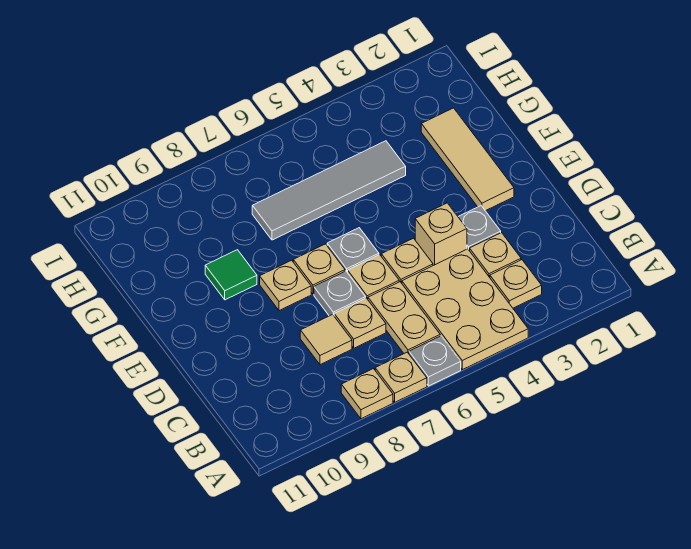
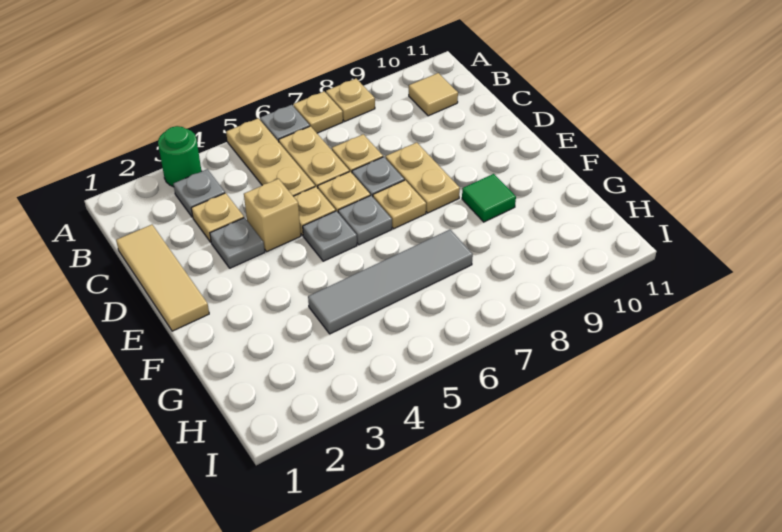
none -> green round brick A3 level 1
tan plate A4:C5 level 1 -> tan plate A5:C5 level 1
tan plate B3 level 1 -> grey plate B3 level 1
tan tile C8 level 1 -> tan tile B10 level 1
tan tile E2:G2 level 1 -> tan tile C1:E1 level 1
none -> grey plate E5 level 1
tan plate E8 level 1 -> tan plate D8:E8 level 1

